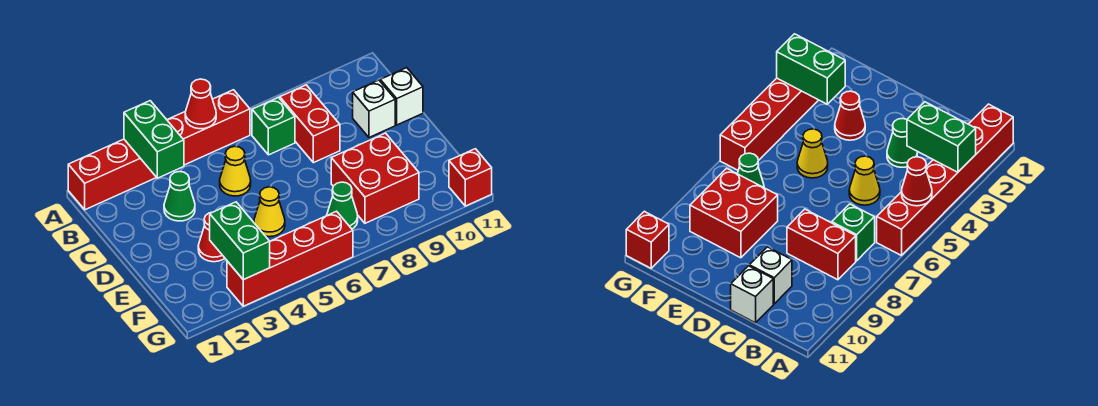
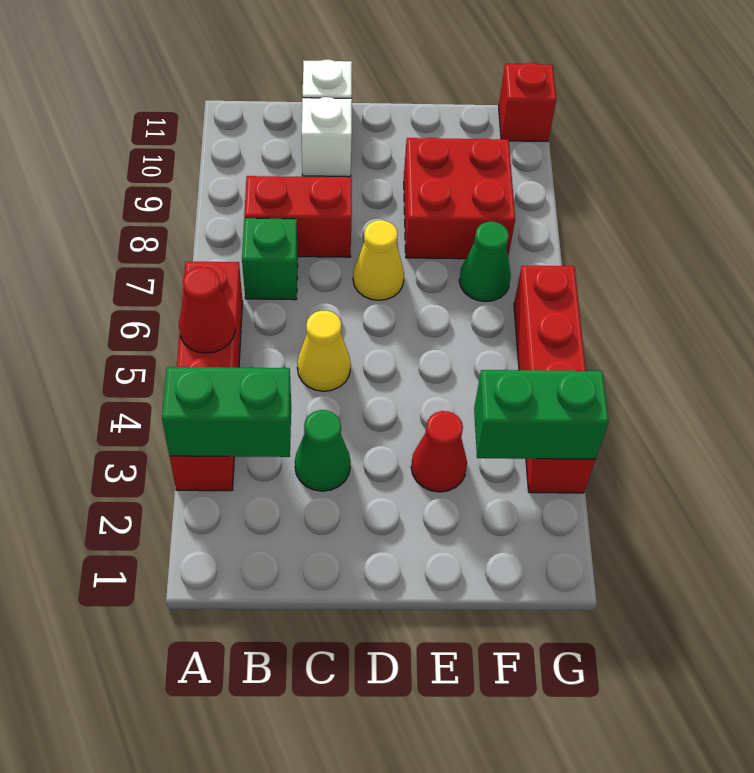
red brick A1:A6 level 1 -> red brick A3:A6 level 1
yellow cone E5 level 1 -> yellow cone D7 level 1

